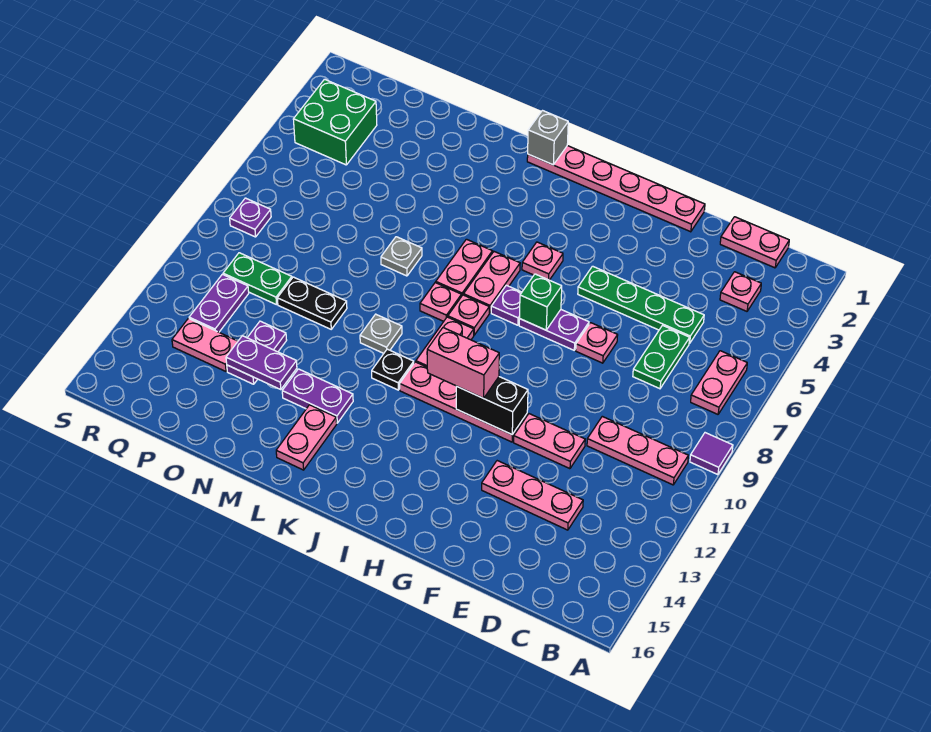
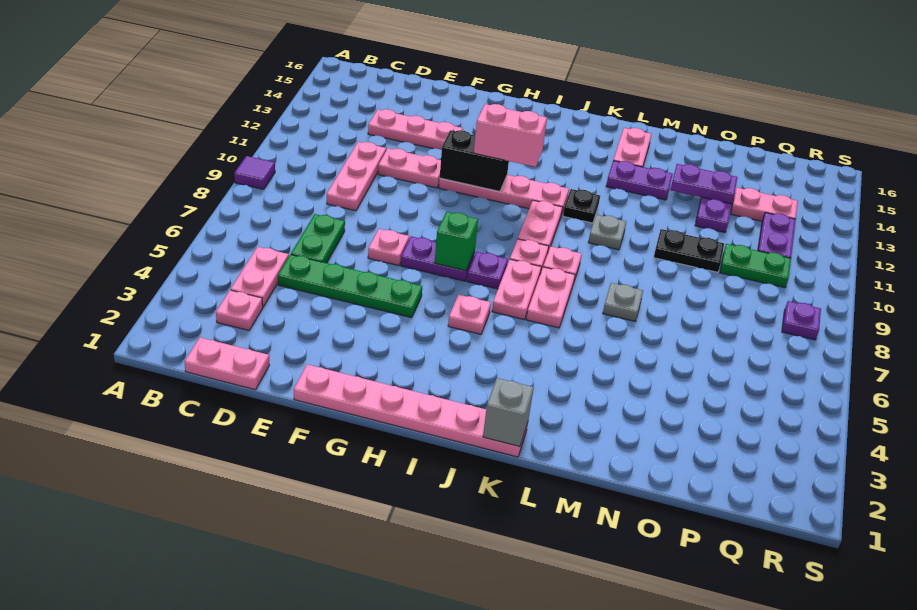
pink plate B6:B7 level 1 -> pink plate C4:C5 level 1
pink plate B10:D10 level 1 -> pink plate D9:D11 level 1
green brick Q3:R4 level 1 -> none

